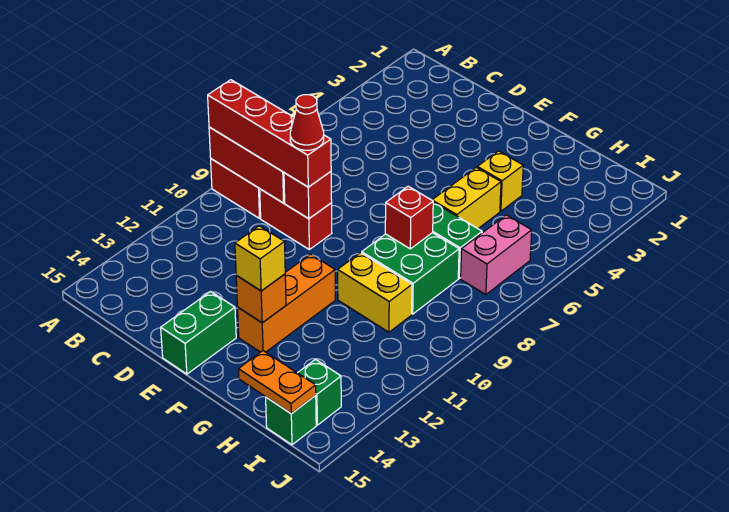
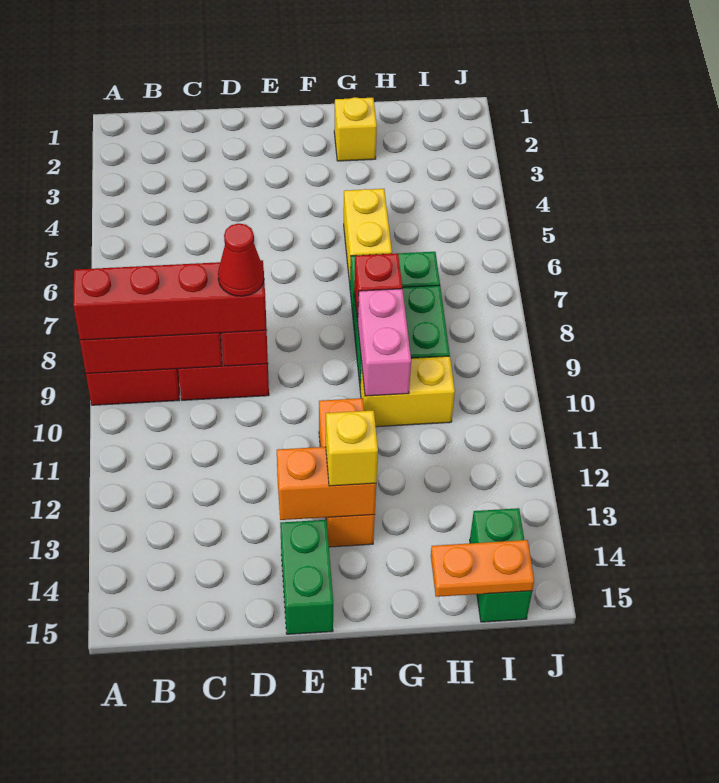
orange brick F13 level 2 -> orange brick E13:F13 level 2
yellow brick G4 level 1 -> yellow brick G2 level 1
pink brick I6:I7 level 1 -> pink brick G9:G10 level 2

